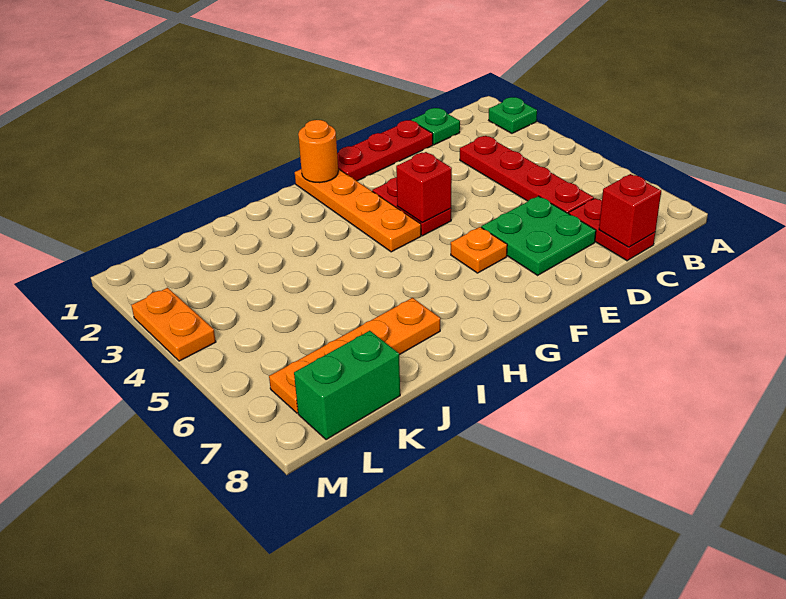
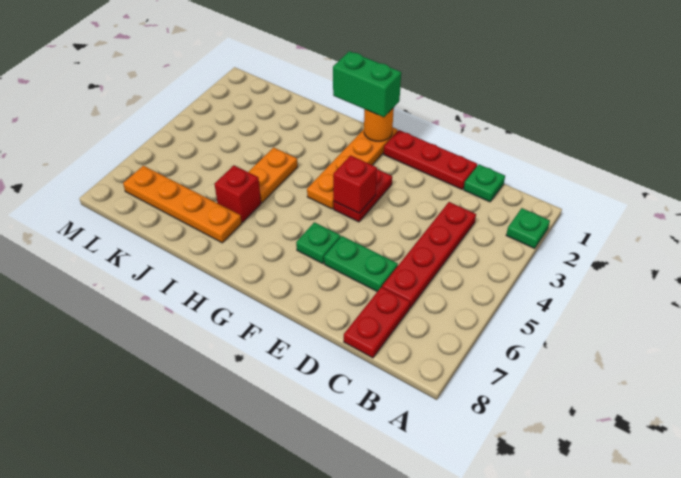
red brick C8 level 2 -> red brick I6 level 1
green plate D6:E7 level 1 -> green plate D6:E6 level 1
orange plate F6 level 1 -> green plate F6 level 1
green brick K8:L8 level 1 -> green brick G1:H1 level 3
orange plate M3:M4 level 1 -> orange plate I4:I5 level 1

